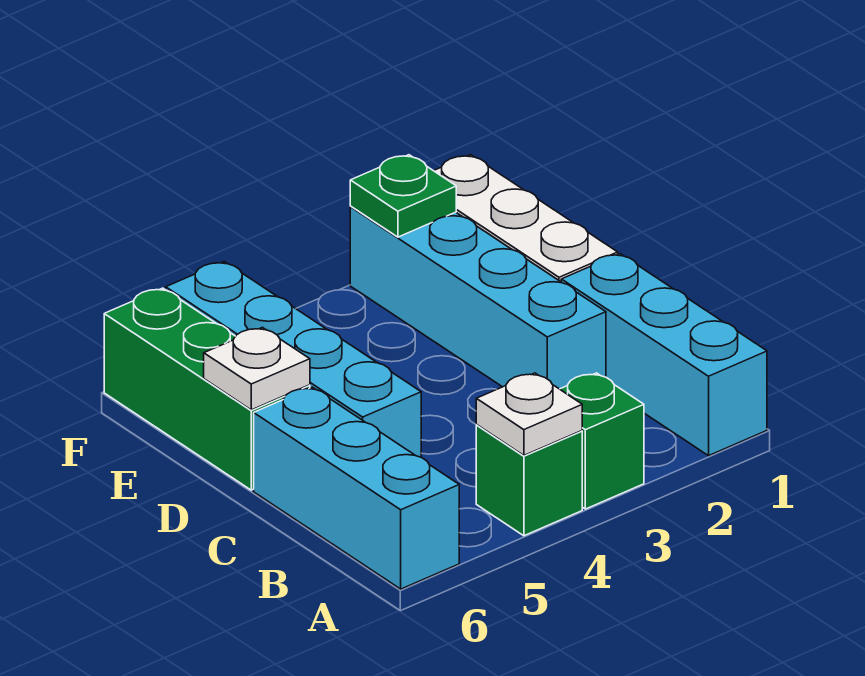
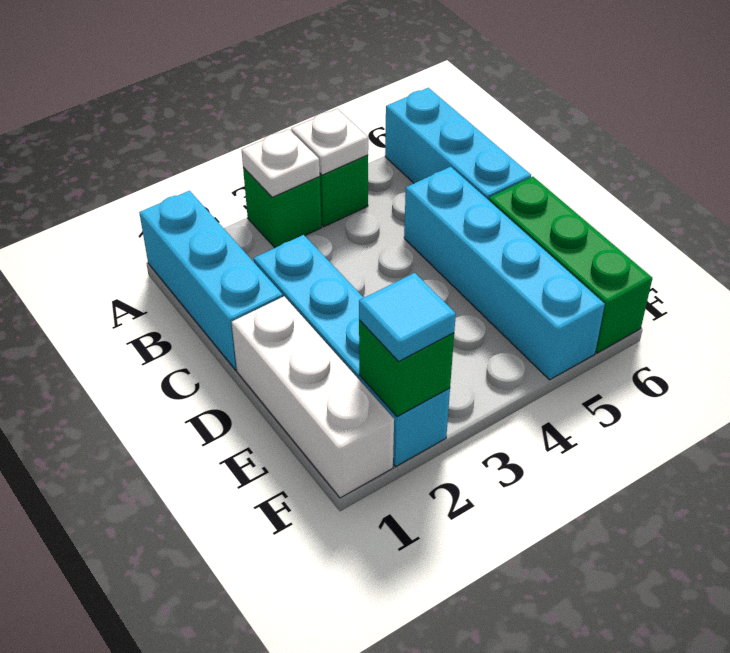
white plate D6 level 2 -> white plate A3 level 2
green plate F2 level 2 -> green brick F2 level 2
none -> cyan tile F2 level 3

